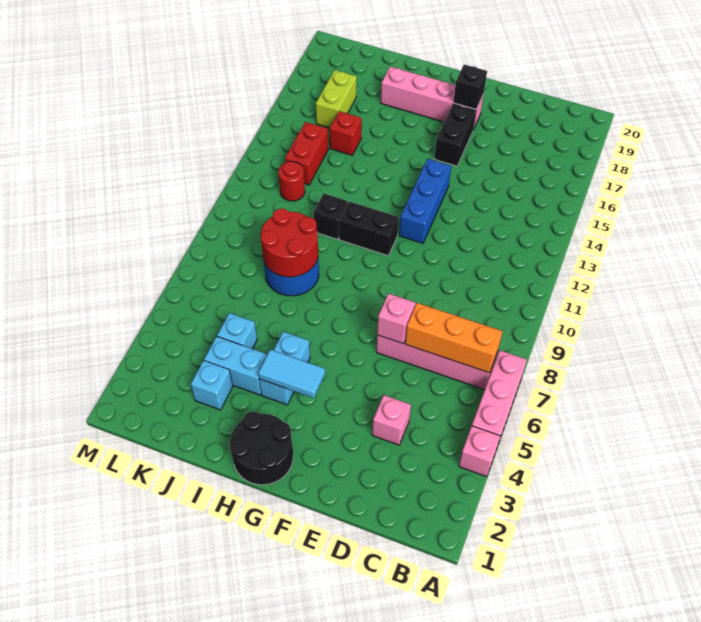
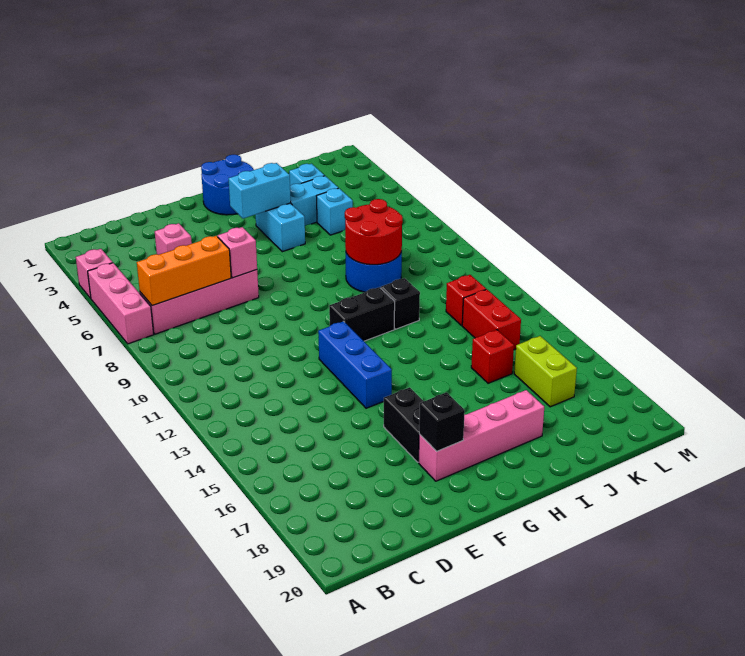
black round brick G1:H2 level 1 -> blue round brick G1:H2 level 1
cyan tile G4:H4 level 2 -> cyan brick G4:H4 level 2
red round brick K12 level 1 -> red brick K12 level 1

